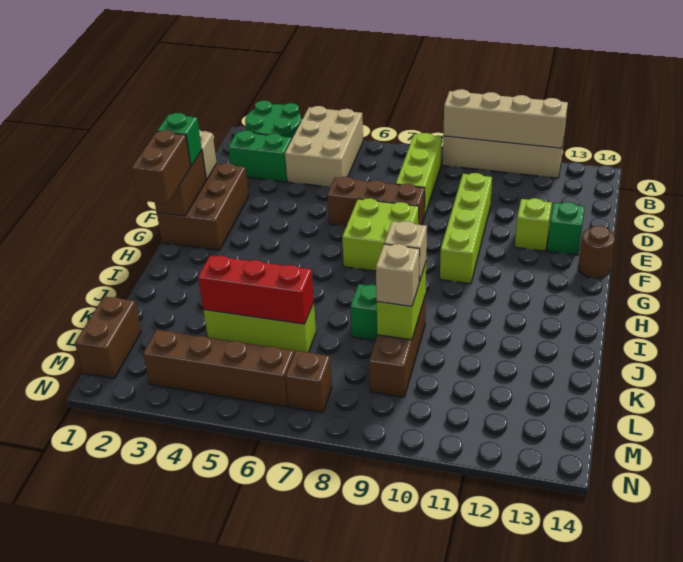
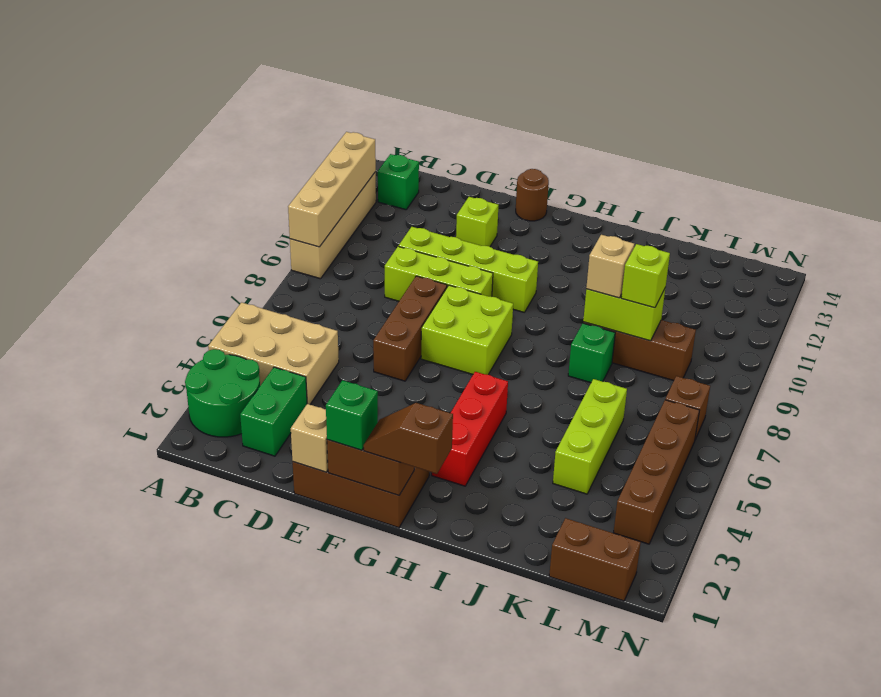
lime brick B8:D8 level 1 -> lime brick D9:F9 level 1
green brick E13 level 1 -> green brick B13 level 1
brown brick G1:H1 level 3 -> brown slope G1:H1 level 3 top H
red brick K4:K6 level 2 -> red brick H3:H5 level 1
tan brick K9 level 3 -> lime brick K9 level 3

